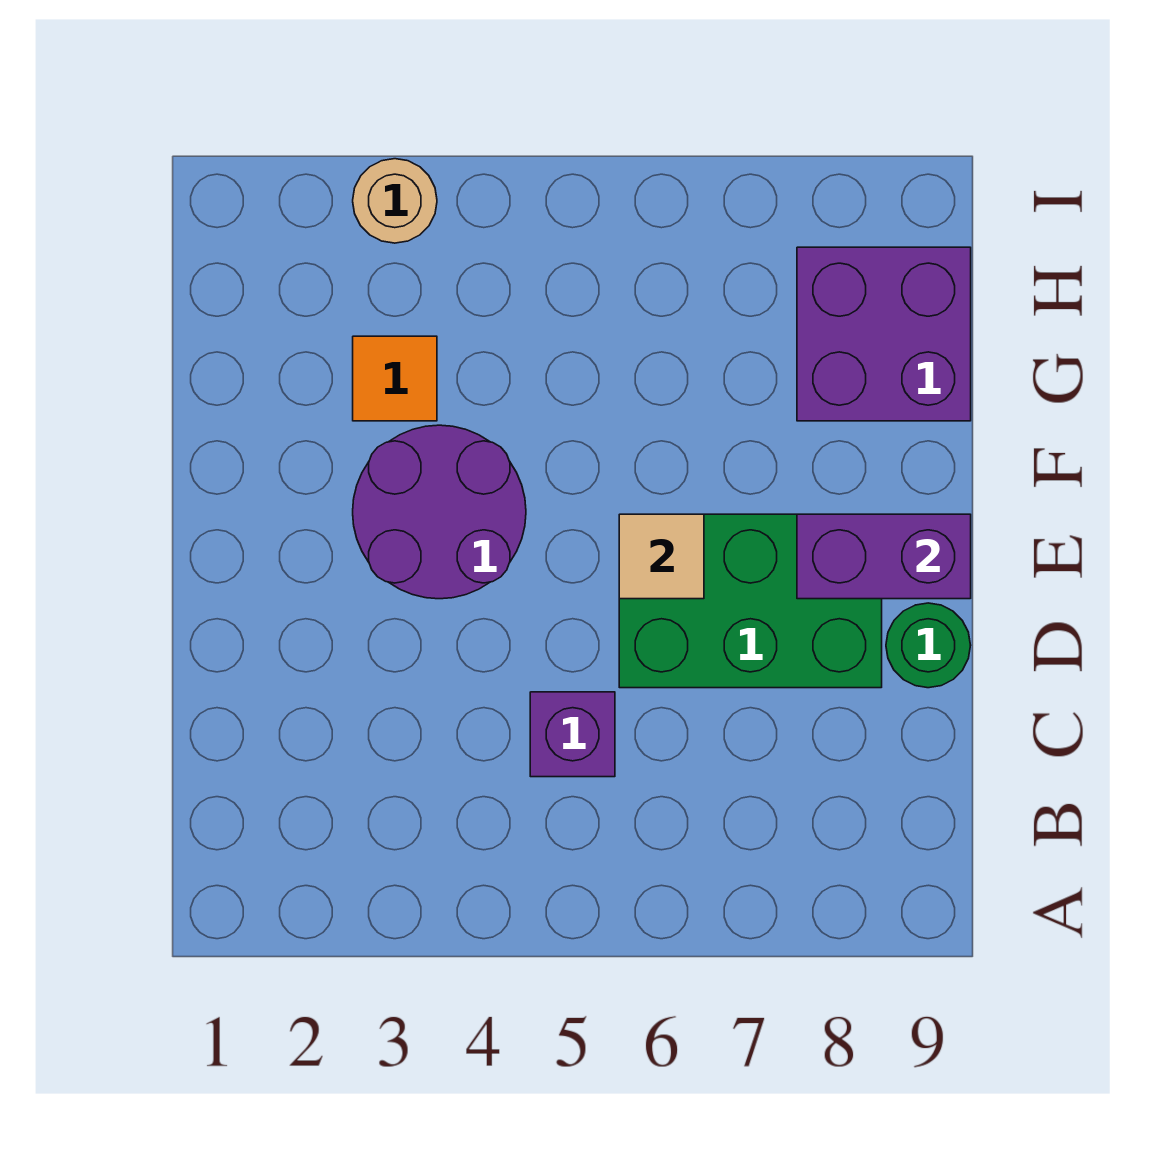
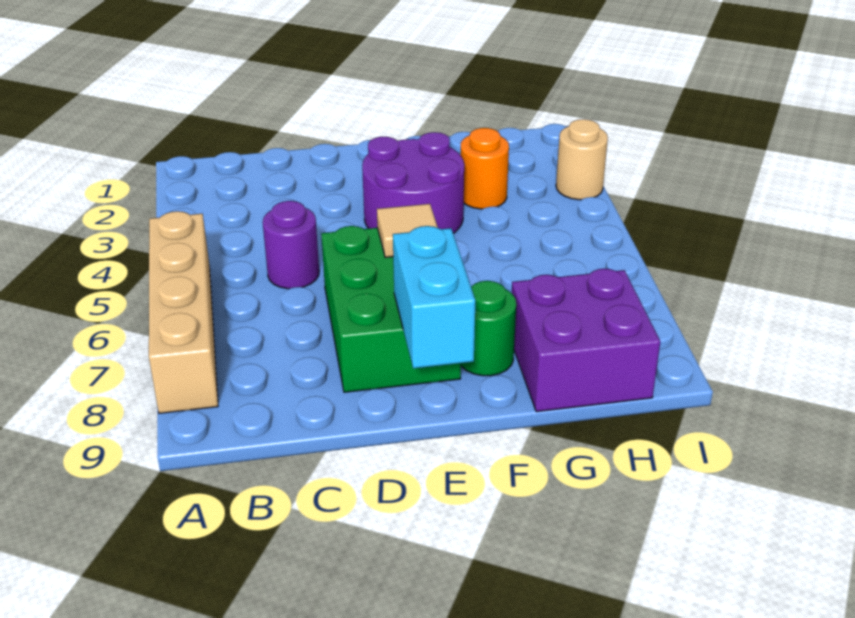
none -> tan brick A5:A8 level 1
purple brick C5 level 1 -> purple round brick C5 level 1
green round brick D9 level 1 -> green round brick F8 level 1
purple brick E8:E9 level 2 -> cyan brick E8:E9 level 2
orange tile G3 level 1 -> orange round brick G3 level 1

